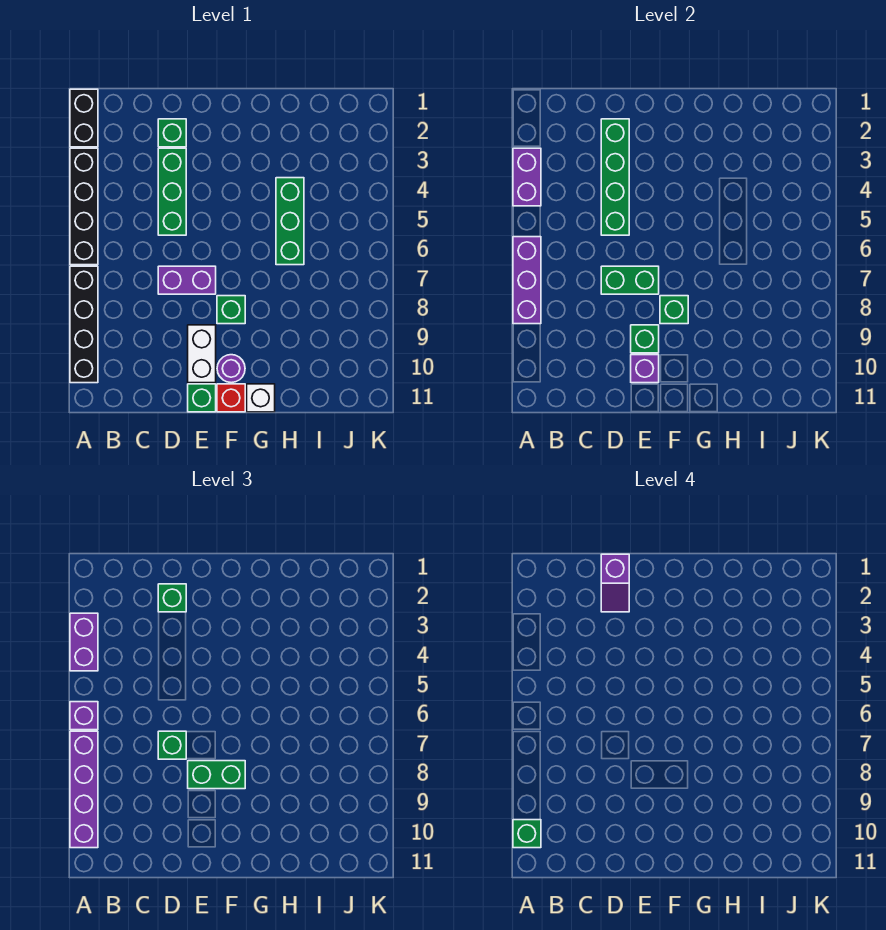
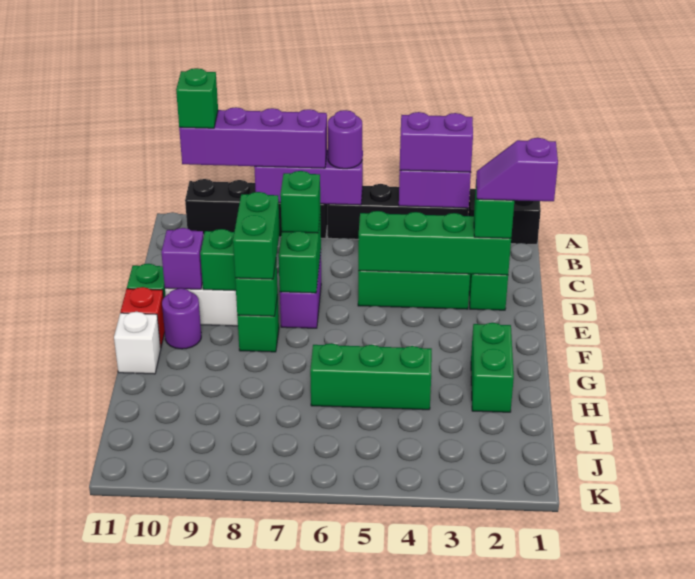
purple brick A6 level 3 -> purple round brick A6 level 3
none -> green brick G2:H2 level 1

